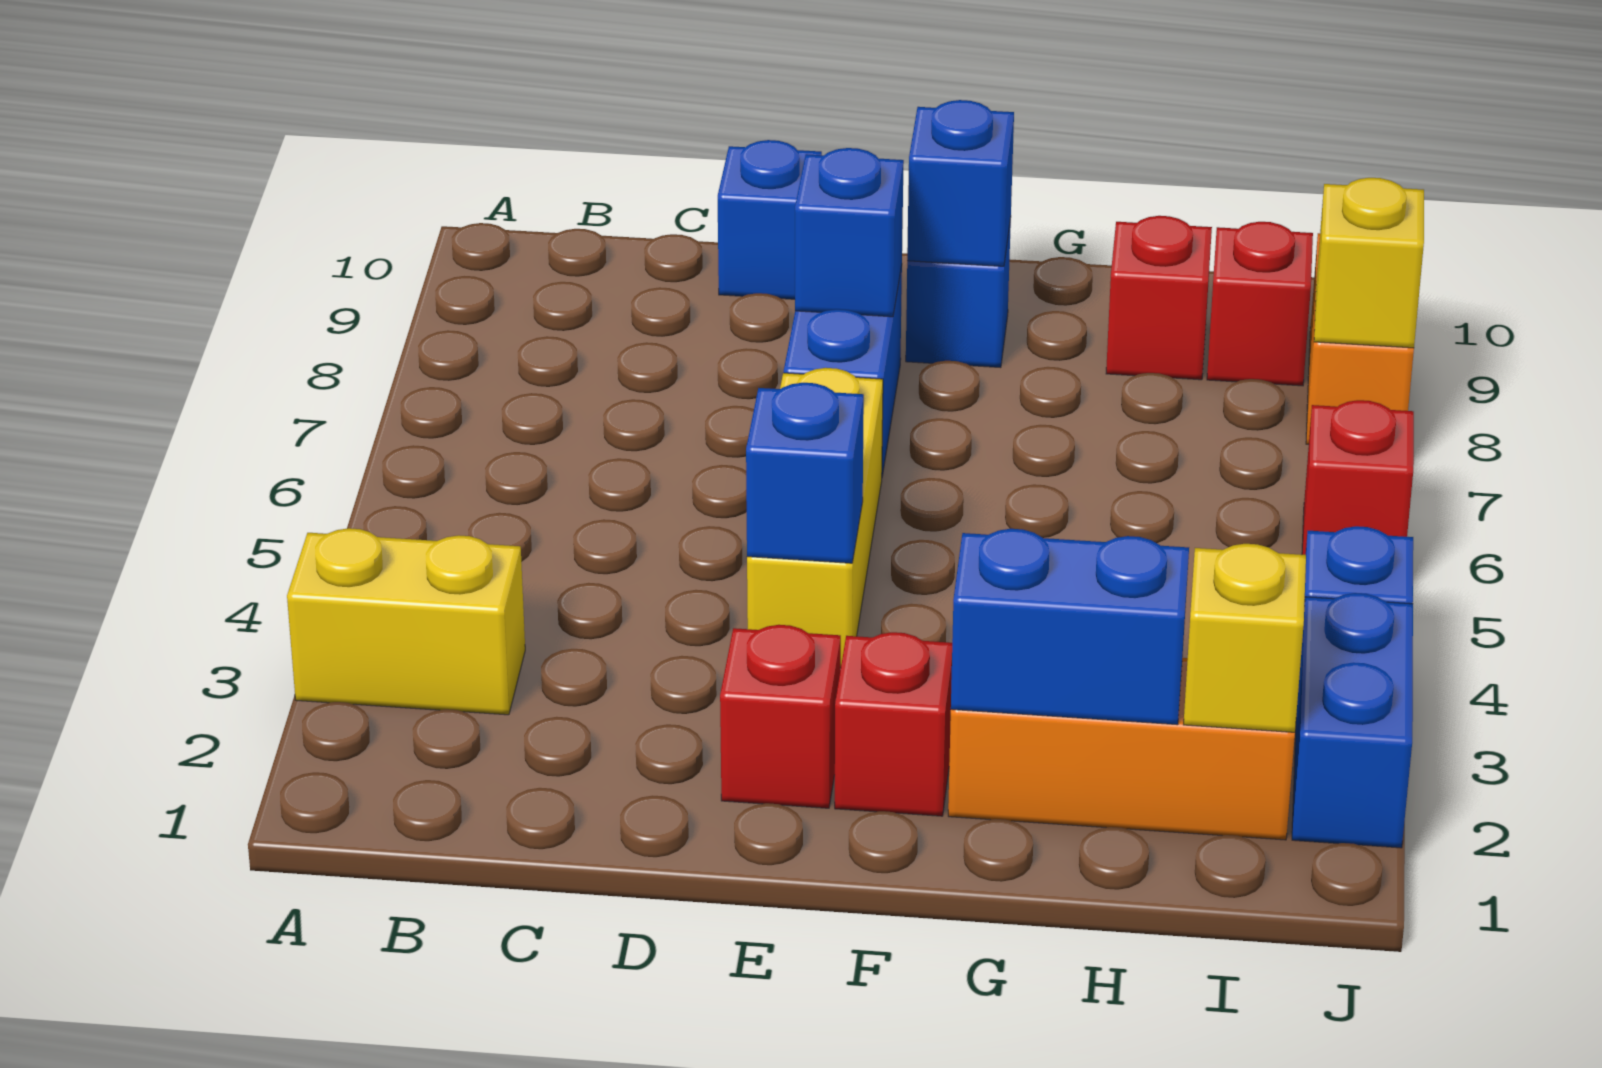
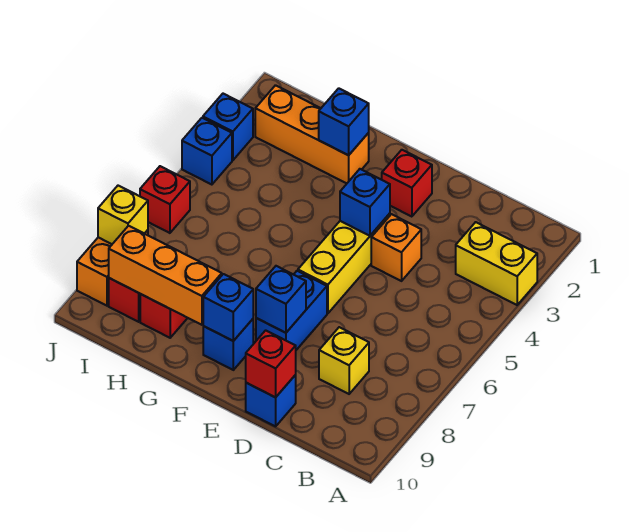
none -> orange brick D4 level 1
red brick F2 level 1 -> red brick D10 level 2
blue brick G2:H2 level 2 -> blue brick G2 level 2
none -> orange brick G9:I9 level 2
yellow brick I2 level 2 -> yellow brick C8 level 1
blue brick J2:J3 level 1 -> blue brick J3 level 1

